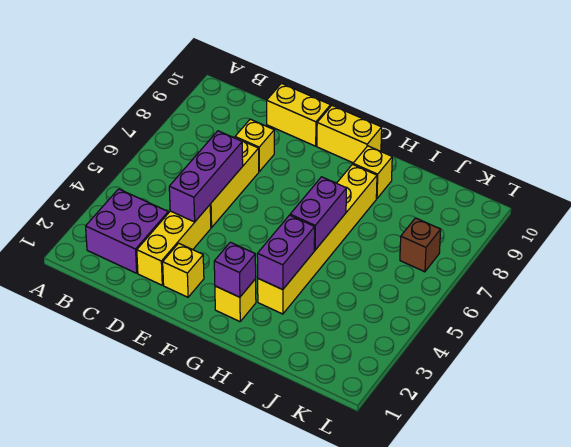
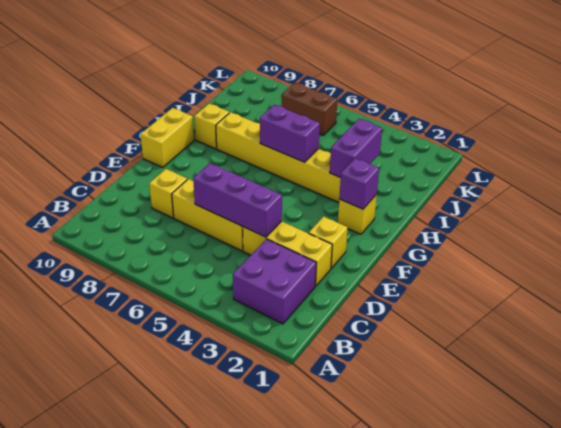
yellow brick D10:E10 level 1 -> none
purple brick H3:H4 level 2 -> purple brick H3:I3 level 2
brown brick K7 level 1 -> brown brick K6:K7 level 1

